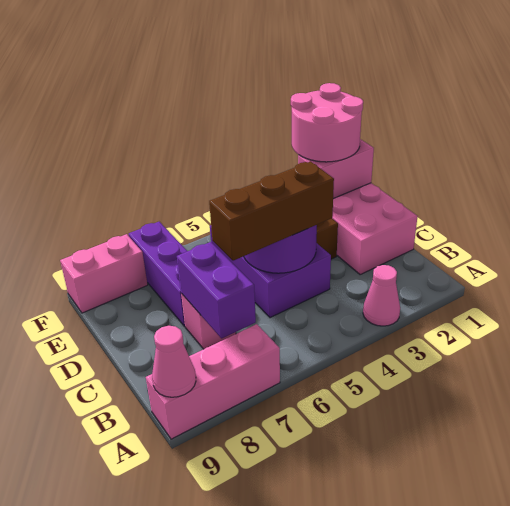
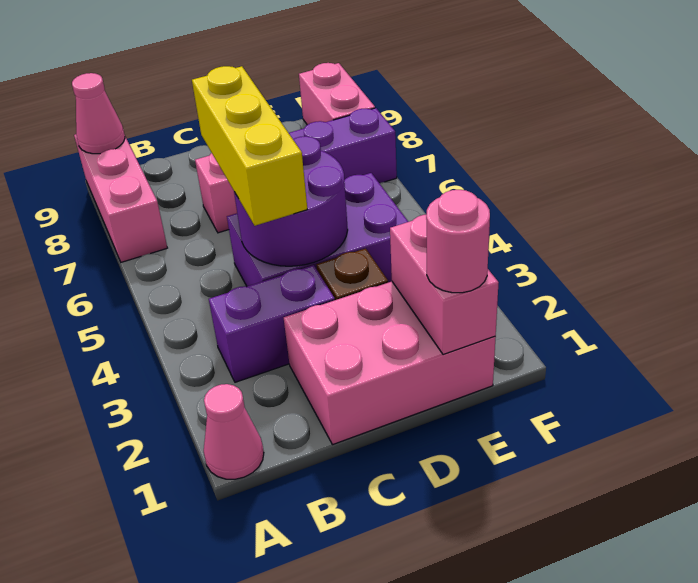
pink cone A3 level 1 -> pink cone A1 level 1
purple brick B7:C7 level 2 -> purple brick B3:C3 level 1
brown brick C4:C6 level 3 -> yellow brick C4:C6 level 3
pink round brick E1:F2 level 3 -> pink round brick E1 level 3

